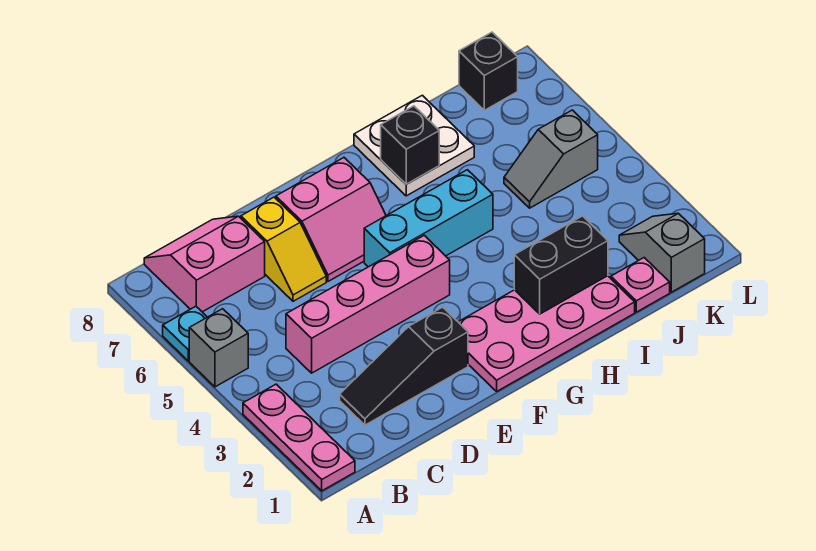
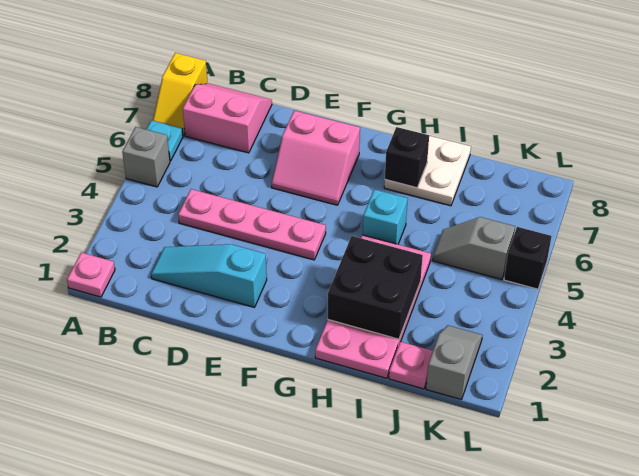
pink plate A1:A3 level 1 -> pink plate A1 level 1
black slope C2:E2 level 1 top E -> cyan slope C2:E2 level 1 top E
pink brick C4:F4 level 1 -> pink plate C4:F4 level 1
yellow slope D6:D7 level 1 top 7 -> yellow slope A7:A8 level 1 top 8
pink plate F1:I2 level 1 -> pink plate H1:I4 level 1
cyan brick F5:H5 level 1 -> cyan brick H5 level 1
black brick H2:I2 level 2 -> black brick H2:I3 level 2
black brick K8 level 1 -> black brick L5 level 1

